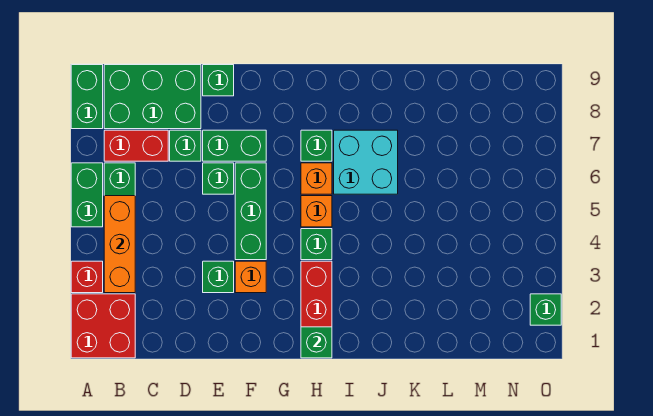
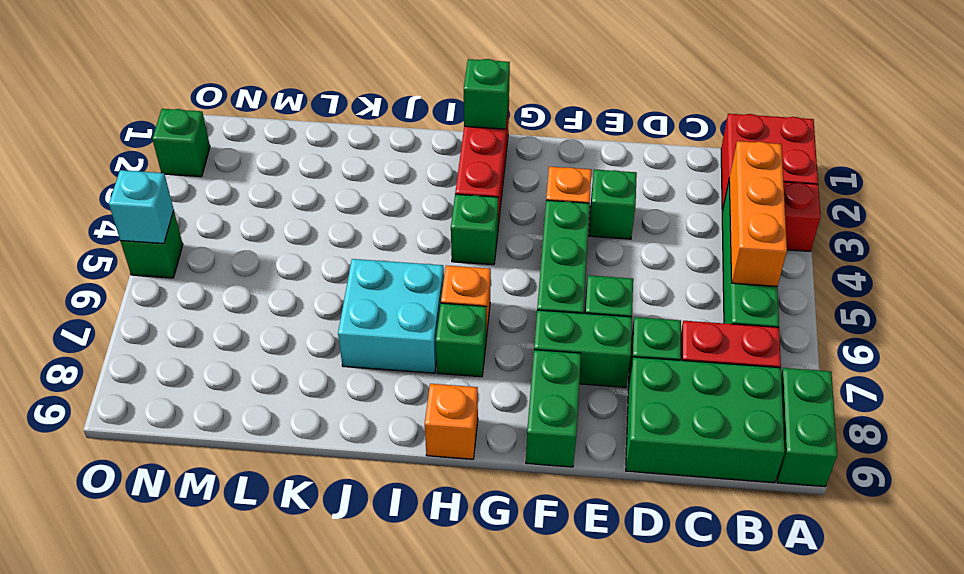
green brick A5:A6 level 1 -> green brick F8:F9 level 1
green brick E9 level 1 -> green brick O5 level 1
orange brick H5 level 1 -> orange brick H9 level 1
none -> cyan brick O5 level 2

